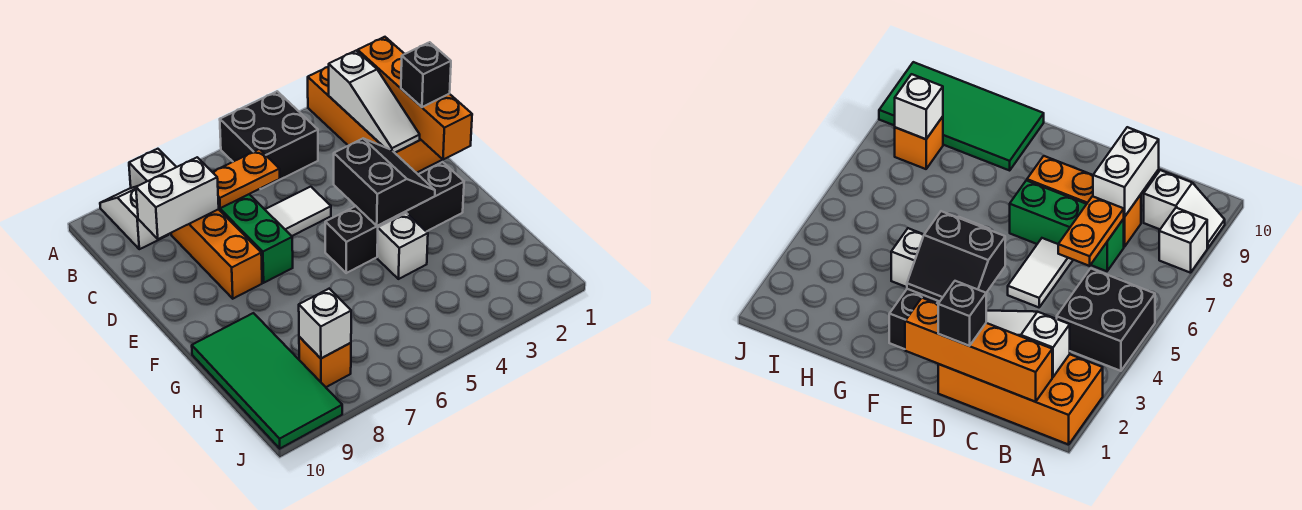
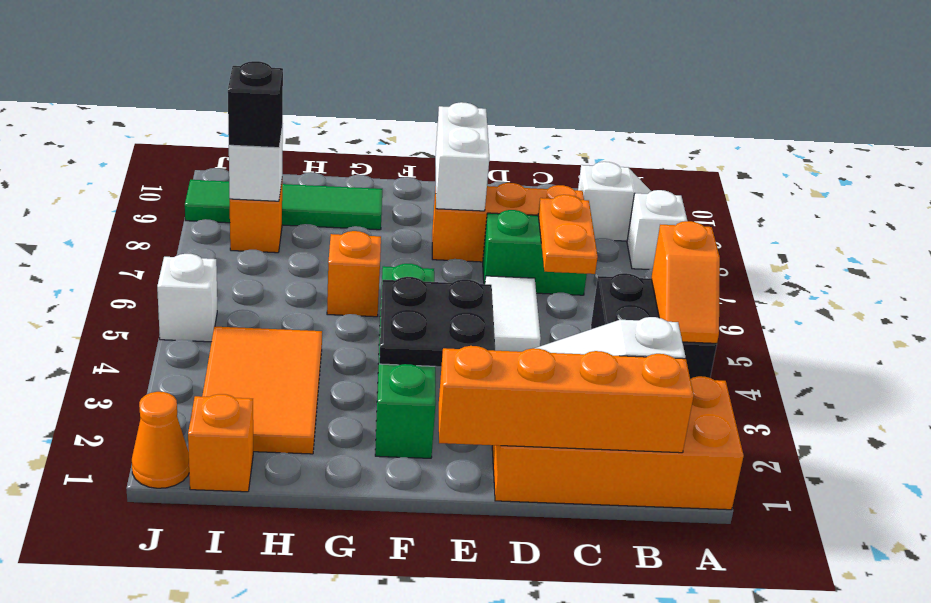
none -> orange slope A4:A5 level 2 top 5
green brick C7:E7 level 1 -> green brick C7:D7 level 1
white brick C8:C9 level 2 -> white brick E8:E9 level 2
black brick D1 level 3 -> black brick I8 level 3
black slope E3:F4 level 2 top 4 -> black plate E3:F4 level 2
black brick F2:F5 level 1 -> green brick F2:F5 level 1
white brick G4 level 1 -> white brick J5 level 1
none -> orange brick G6 level 1
green tile G9:J10 level 1 -> green tile G9:J9 level 1
none -> orange tile H2:I4 level 1
none -> orange brick I1 level 1
none -> orange cone J1 level 1

